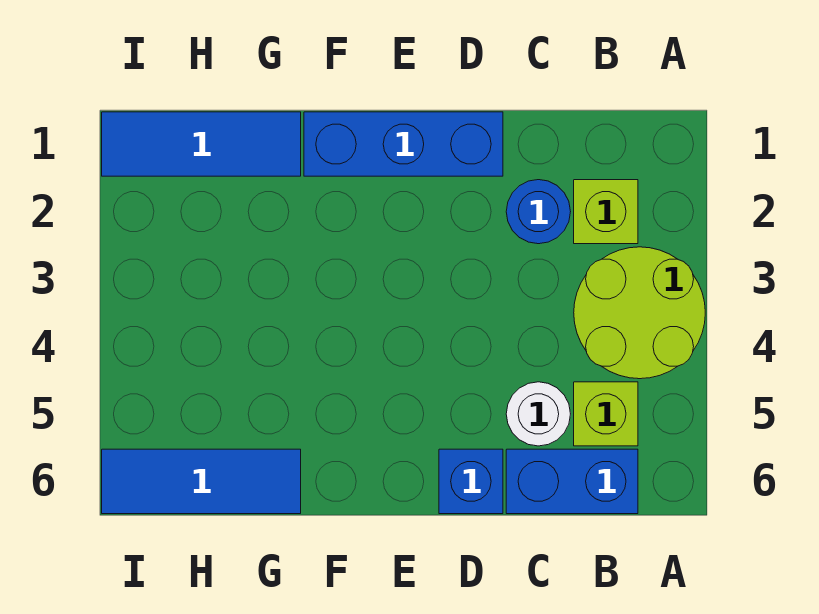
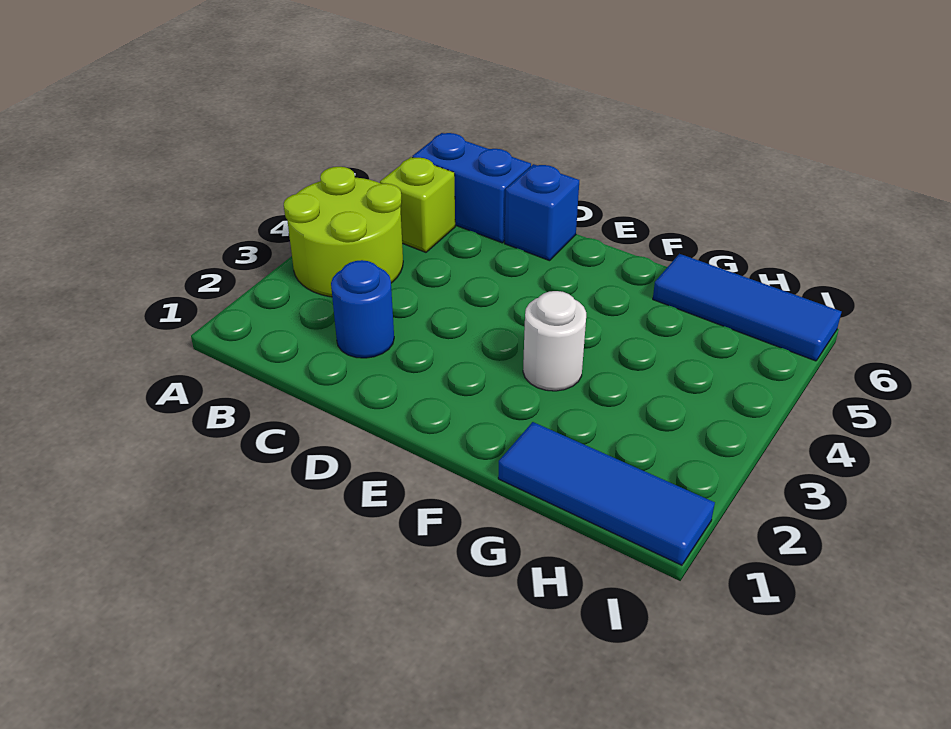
lime brick B2 level 1 -> none
white round brick C5 level 1 -> white round brick F3 level 1
blue brick D1:F1 level 1 -> none

